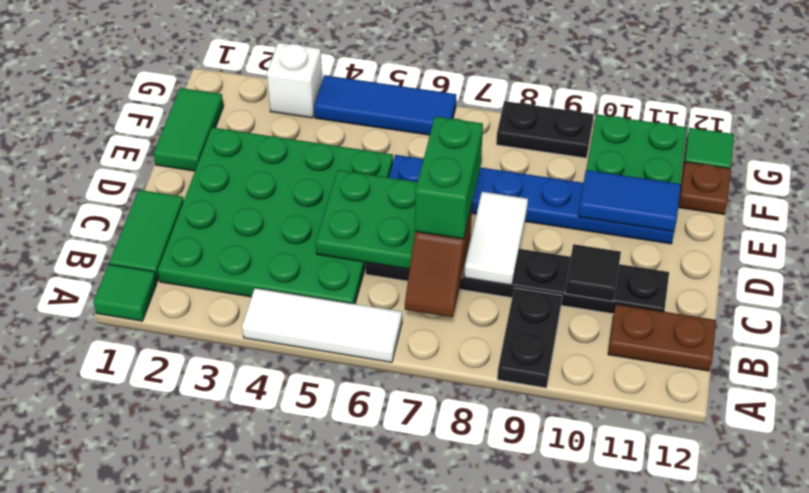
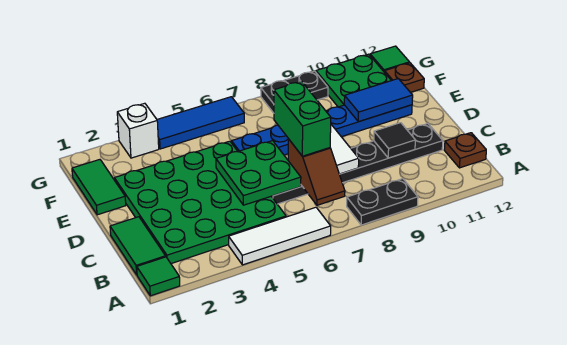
black plate A9:B9 level 1 -> black plate A8:A9 level 1
brown plate B11:B12 level 1 -> brown plate B12 level 1

